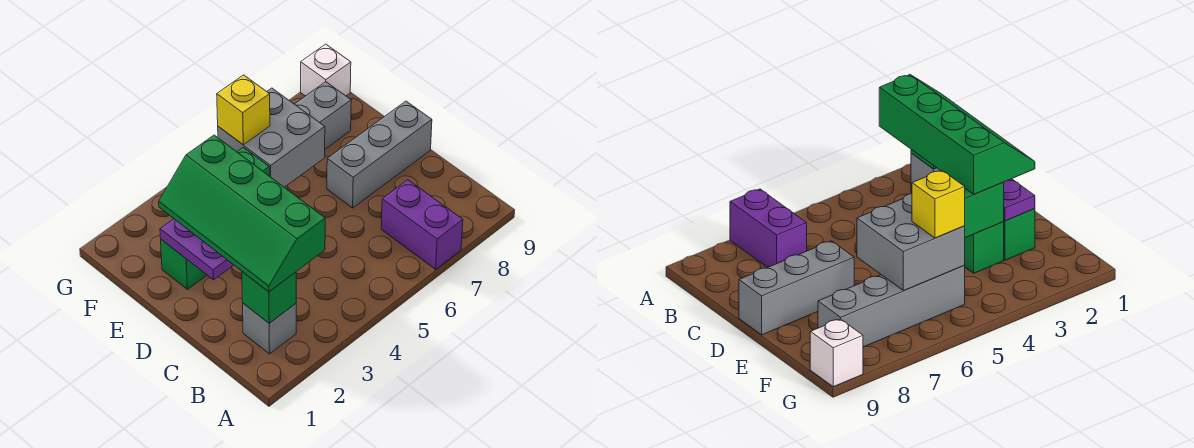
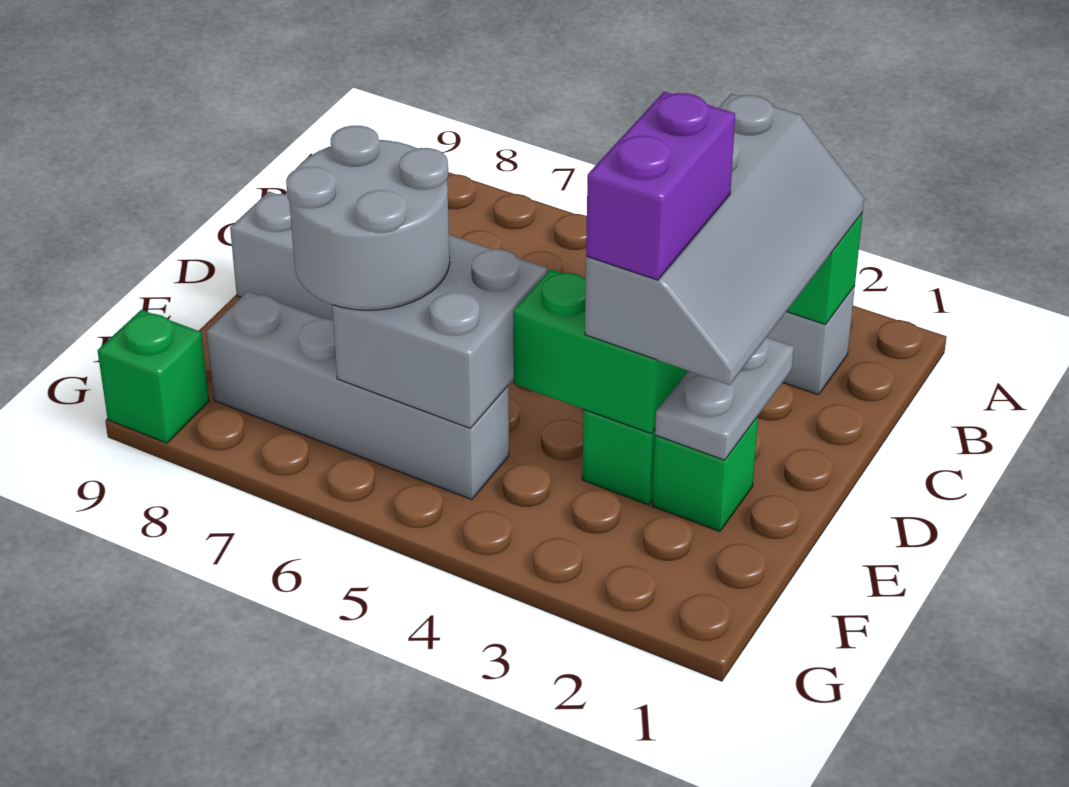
purple brick A7:B7 level 1 -> purple brick D3:E3 level 4
green slope B2:E3 level 3 top 3 -> grey slope B2:E3 level 3 top 3
purple plate D2:E2 level 2 -> grey plate D2:E2 level 2
none -> grey round brick E6:F7 level 3
yellow brick F5 level 3 -> none
white brick G9 level 1 -> green brick G9 level 1

